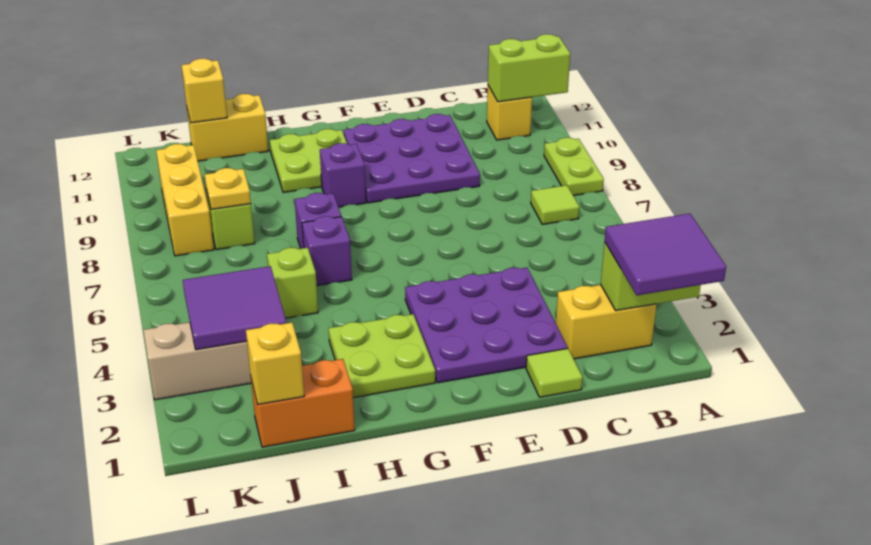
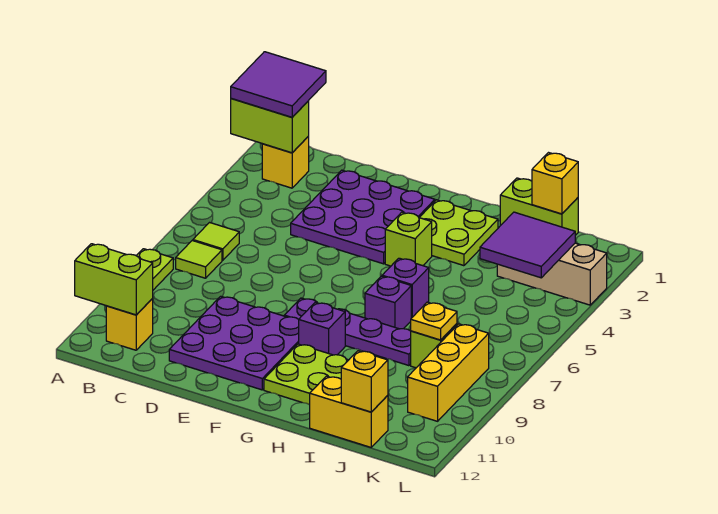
yellow brick B2:C2 level 1 -> yellow brick B2 level 1
lime tile D1 level 1 -> lime tile B6 level 1
none -> purple plate F8:I8 level 1
orange brick I1:J1 level 1 -> lime brick I1:J1 level 1
lime brick I5 level 1 -> lime brick G4 level 1

